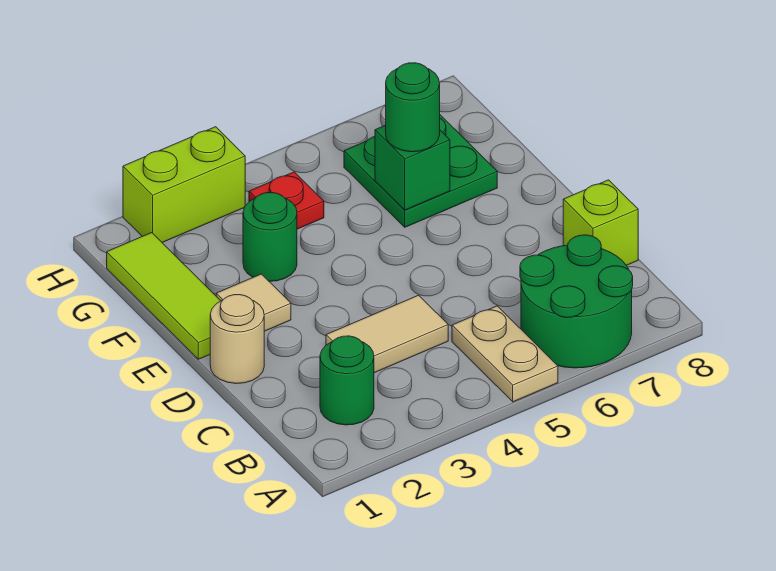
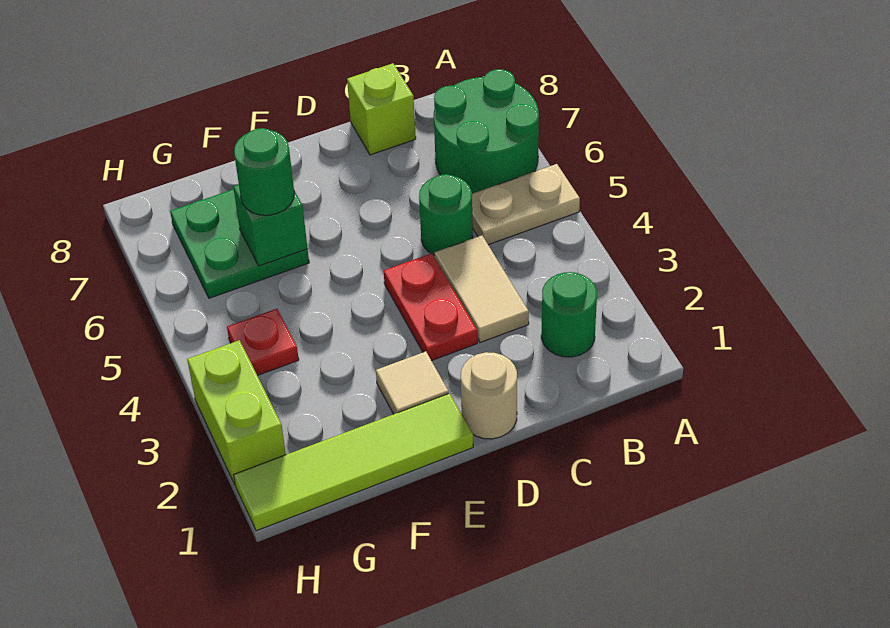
none -> red plate D3:D4 level 1
lime tile E1:G1 level 1 -> lime tile E1:H1 level 1
green round brick F3 level 1 -> green round brick C5 level 1

